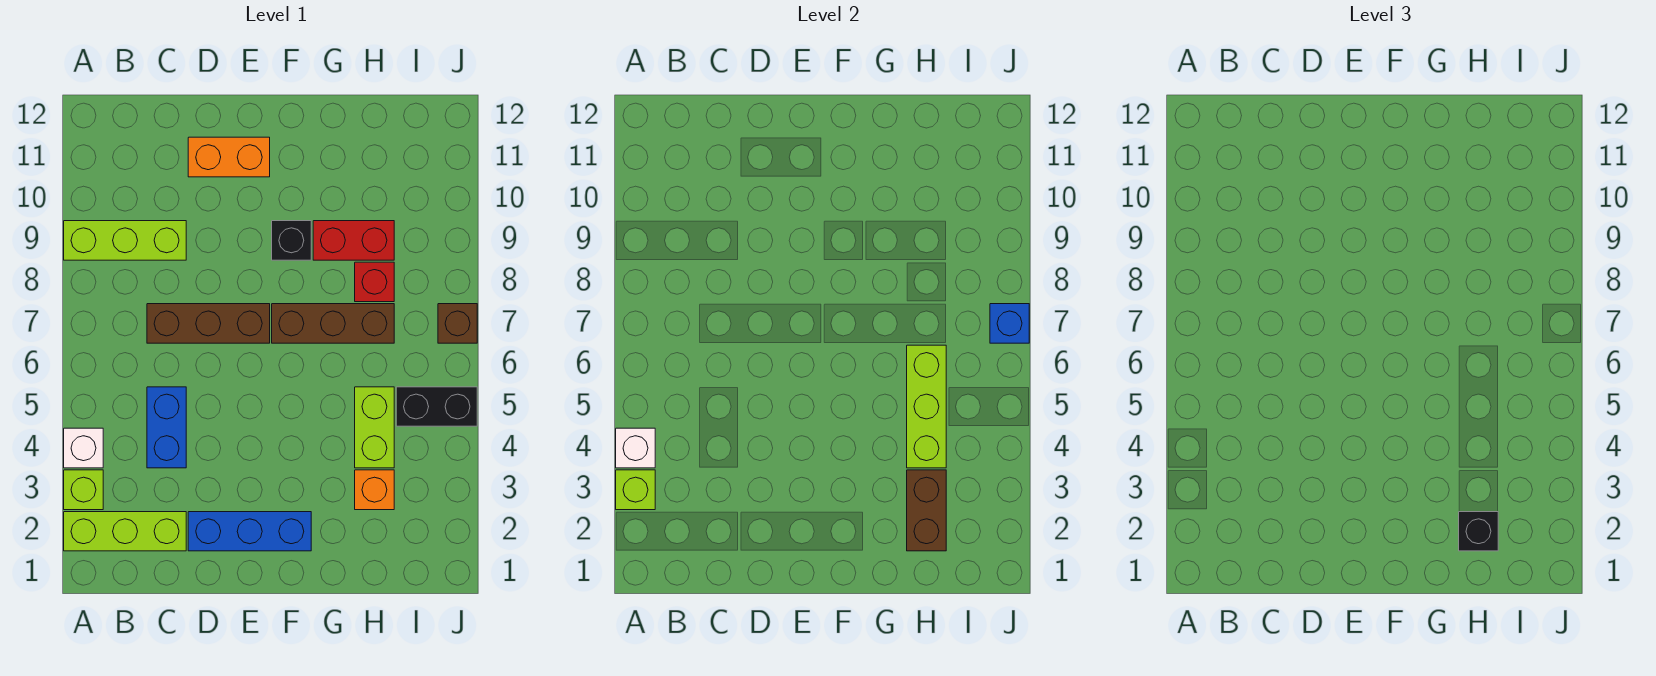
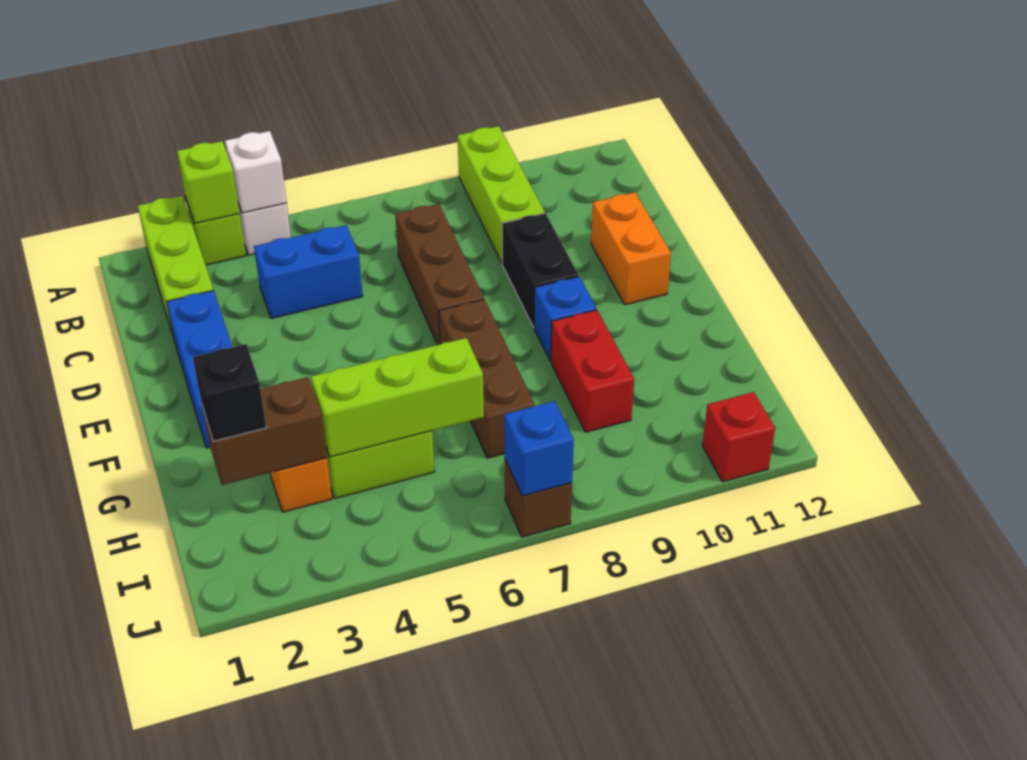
black brick F9 level 1 -> blue brick F9 level 1
red brick H8 level 1 -> red brick J11 level 1
black brick I5:J5 level 1 -> black brick D9:E9 level 1

